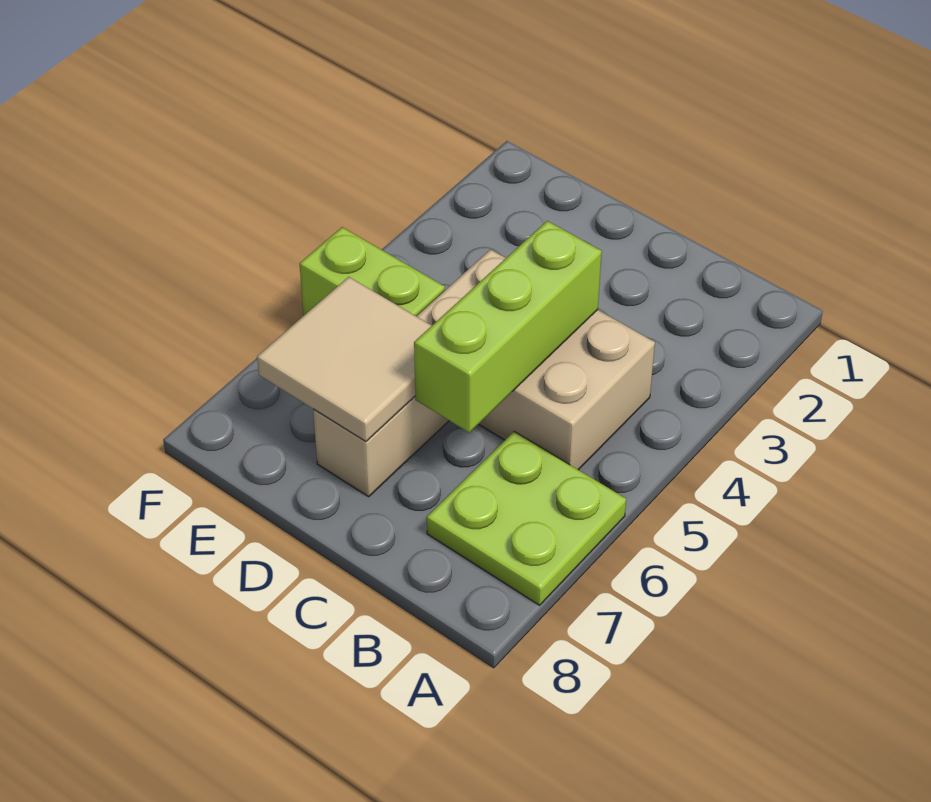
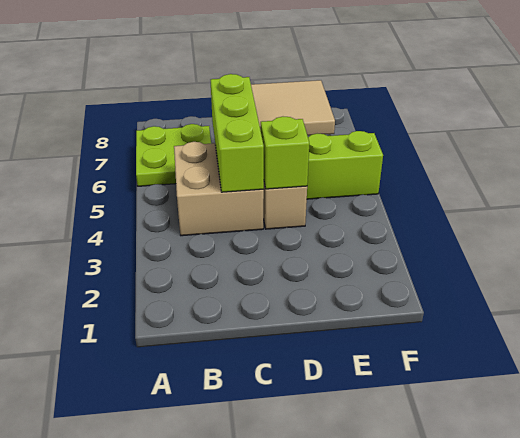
none -> lime brick D4 level 2

